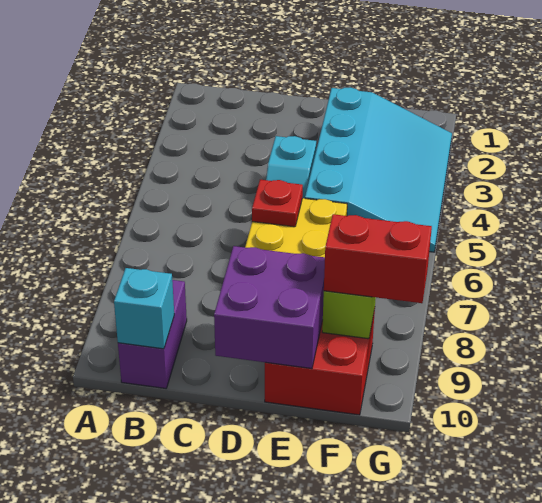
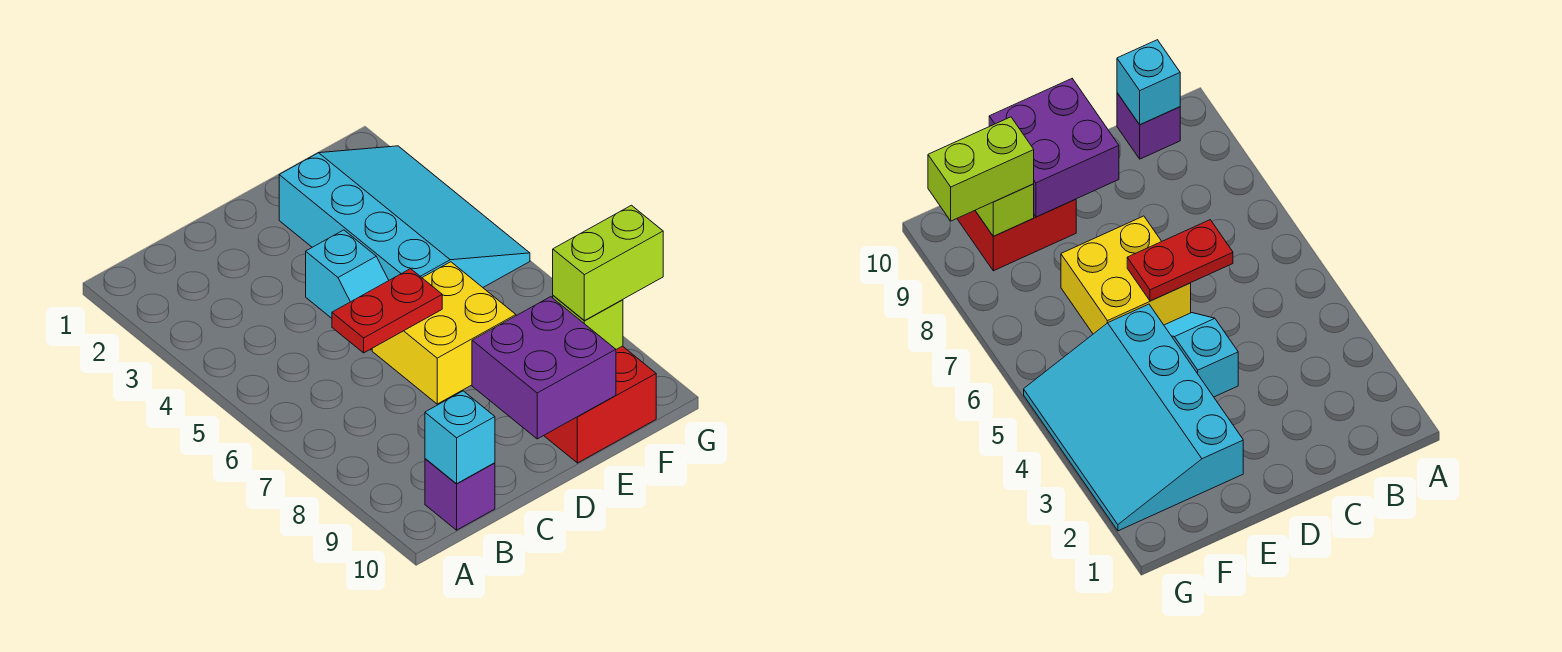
purple brick B9:B10 level 1 -> purple brick B10 level 1
red plate D6 level 2 -> red plate C6:D6 level 2
red brick F9:G9 level 3 -> lime brick F9:G9 level 3

